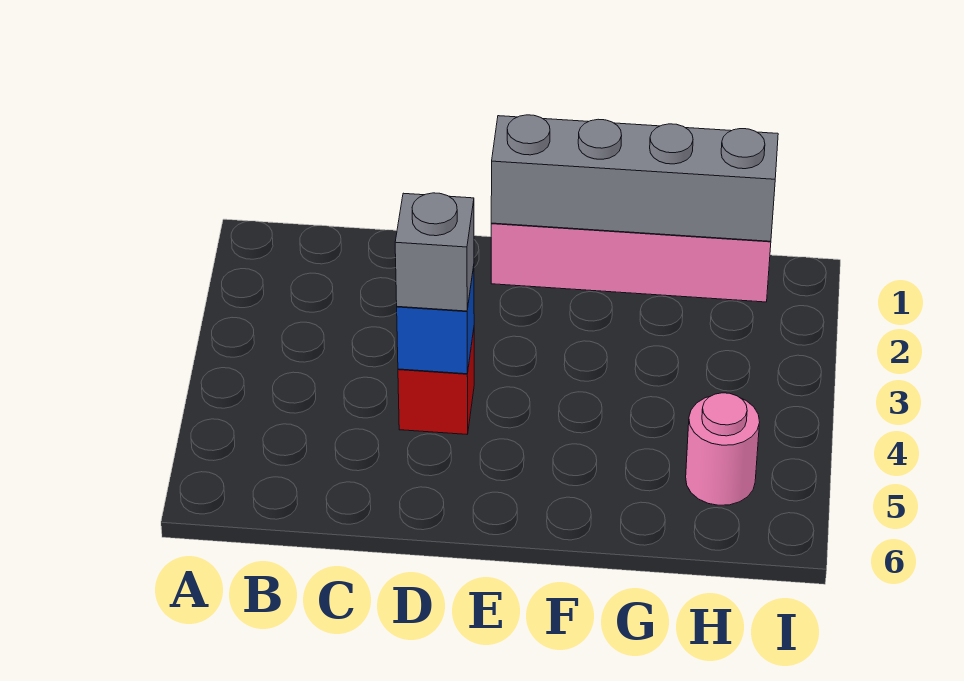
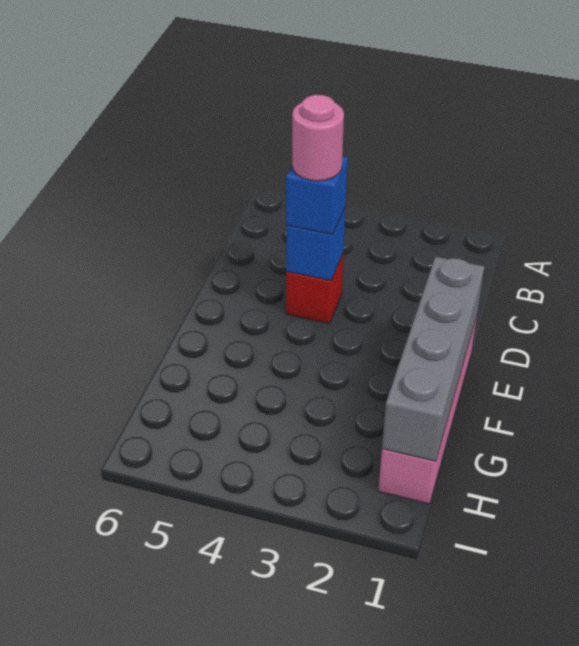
grey brick D4 level 3 -> blue brick D4 level 3
pink round brick H5 level 1 -> pink round brick D4 level 4

